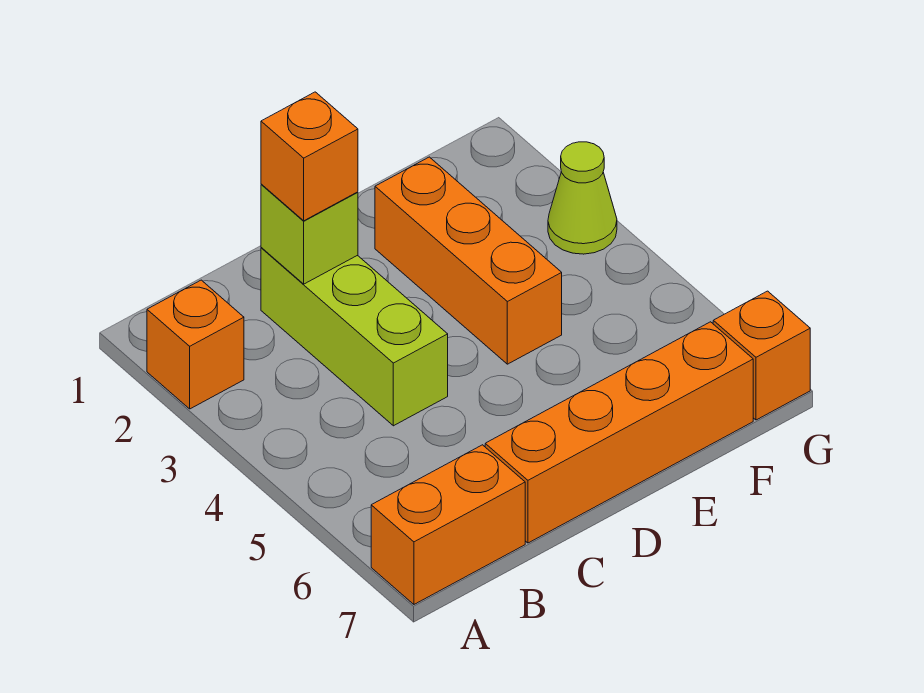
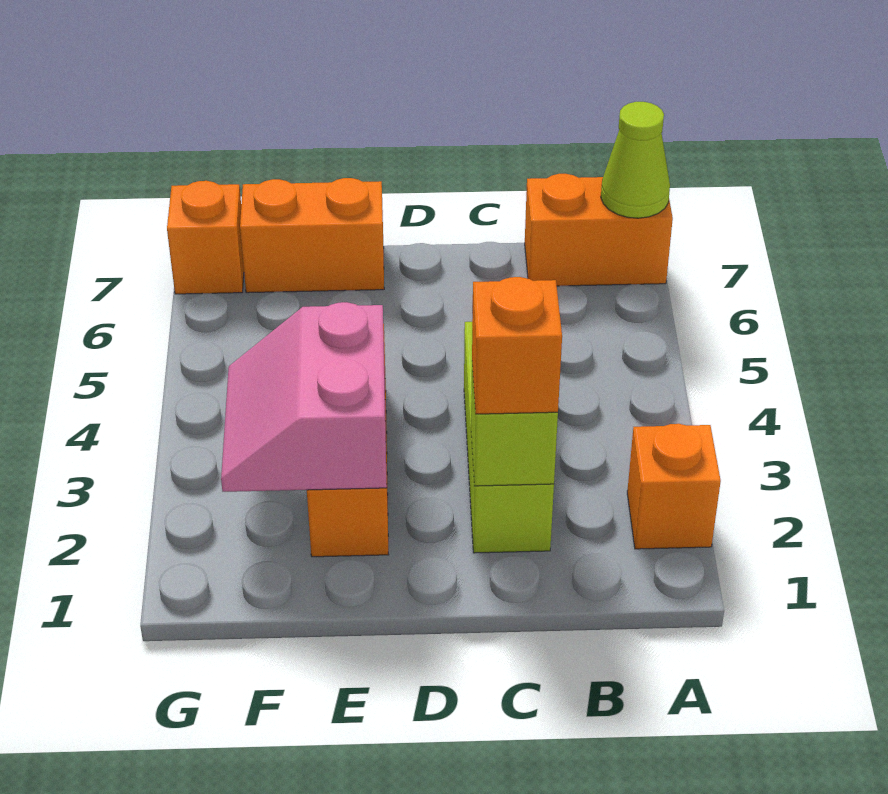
orange brick C7:F7 level 1 -> orange brick E7:F7 level 1
none -> pink slope E2:F3 level 2 top E
lime cone G3 level 1 -> lime cone A7 level 2

